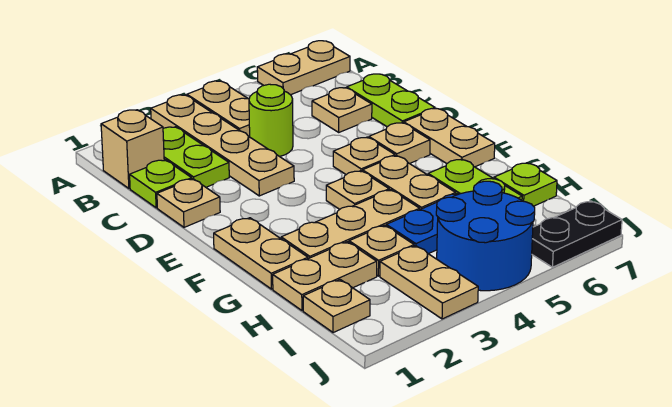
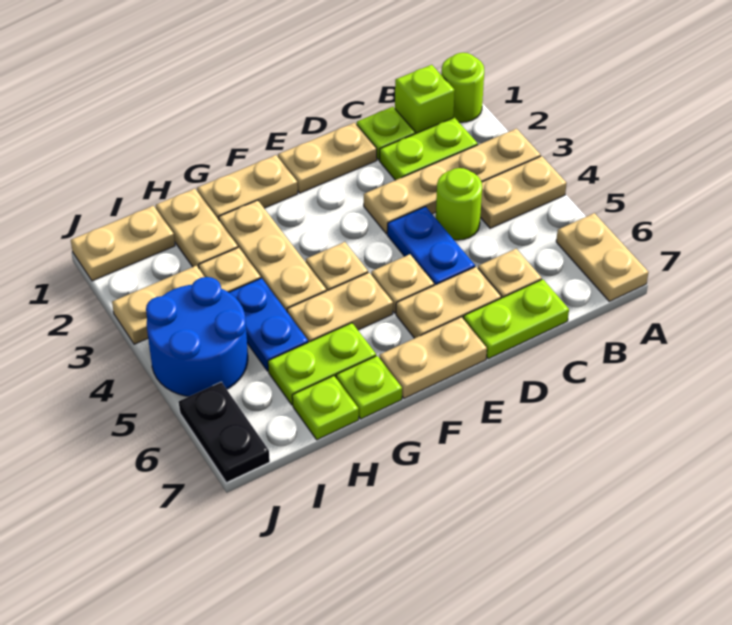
none -> lime round brick A1 level 1
tan brick B1 level 1 -> lime brick B1 level 1
tan plate D1 level 1 -> tan plate D1:E1 level 1
none -> blue plate D4:D5 level 1
tan plate E6 level 1 -> tan plate D6:E6 level 1
none -> lime plate G7 level 1
tan plate I1 level 1 -> tan plate I1:J1 level 1

